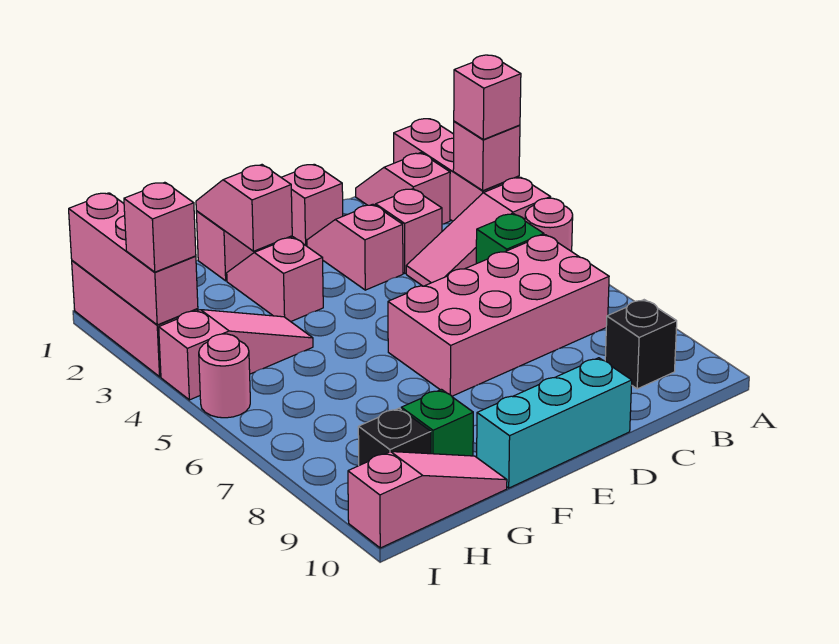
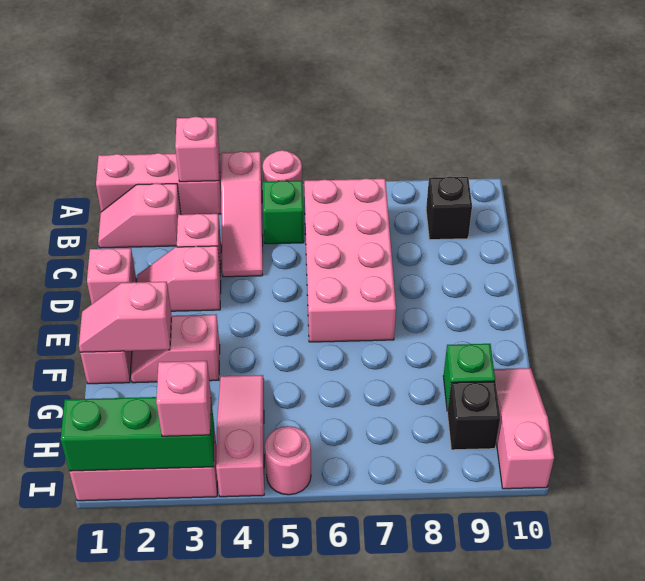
pink brick A3 level 3 -> none
cyan brick D10:F10 level 1 -> none
pink brick I1:I3 level 2 -> green brick I1:I3 level 2

